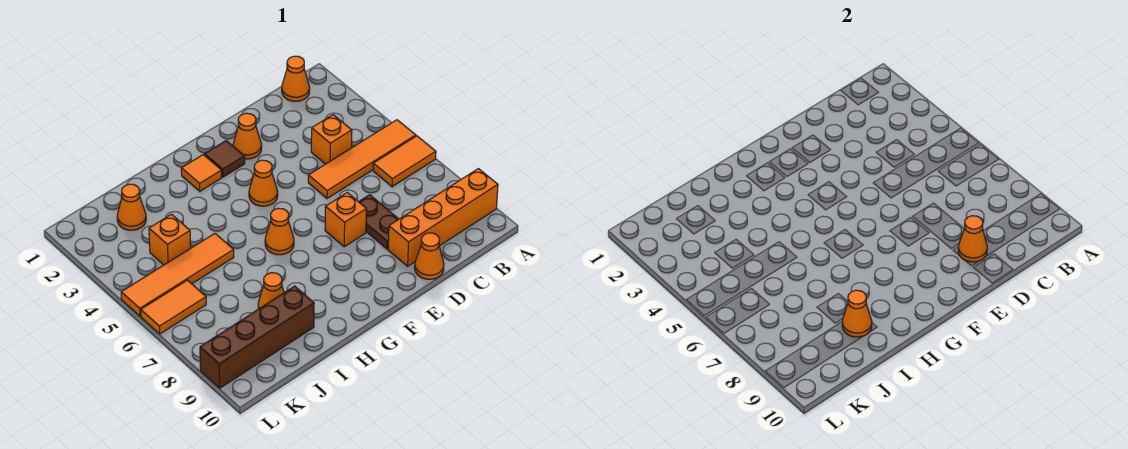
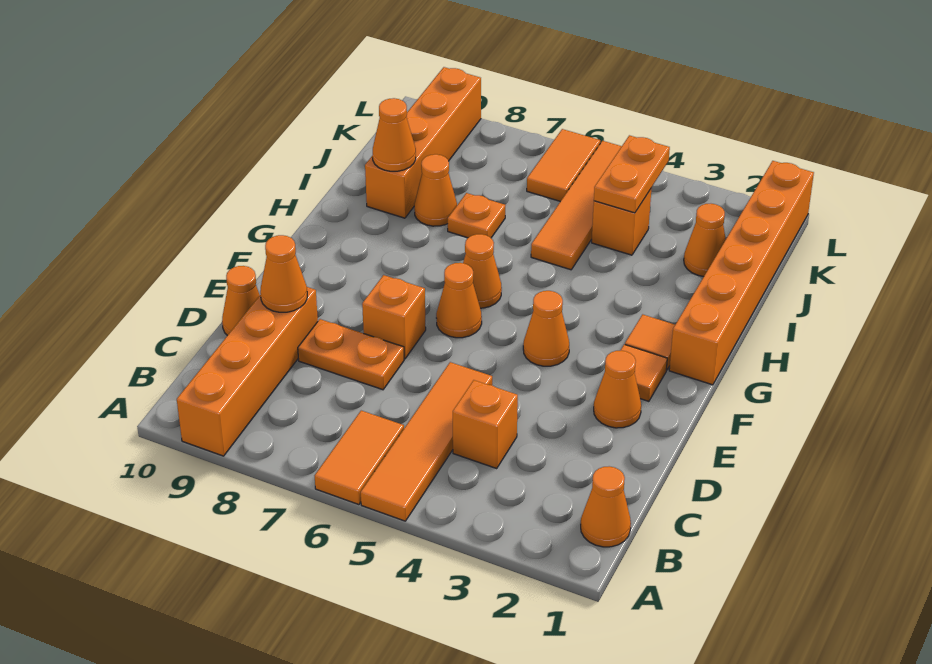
brown plate D7:D8 level 1 -> orange plate D7:D8 level 1
brown tile F2 level 1 -> orange tile F2 level 1
none -> orange cone F6 level 1
none -> orange brick G1:L1 level 1
none -> orange plate I7 level 1
brown brick I9:L9 level 1 -> orange brick I9:L9 level 1
none -> orange plate J4:K4 level 2

